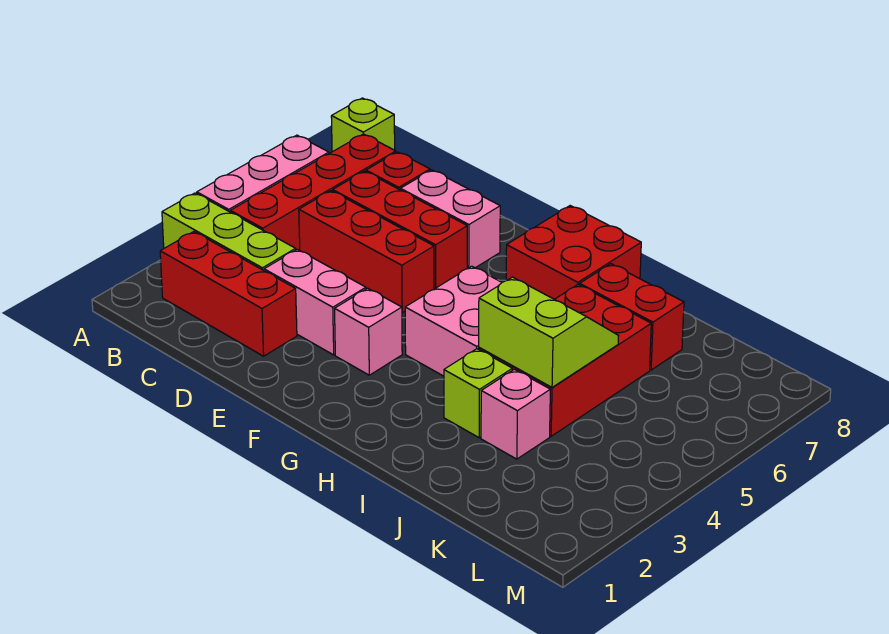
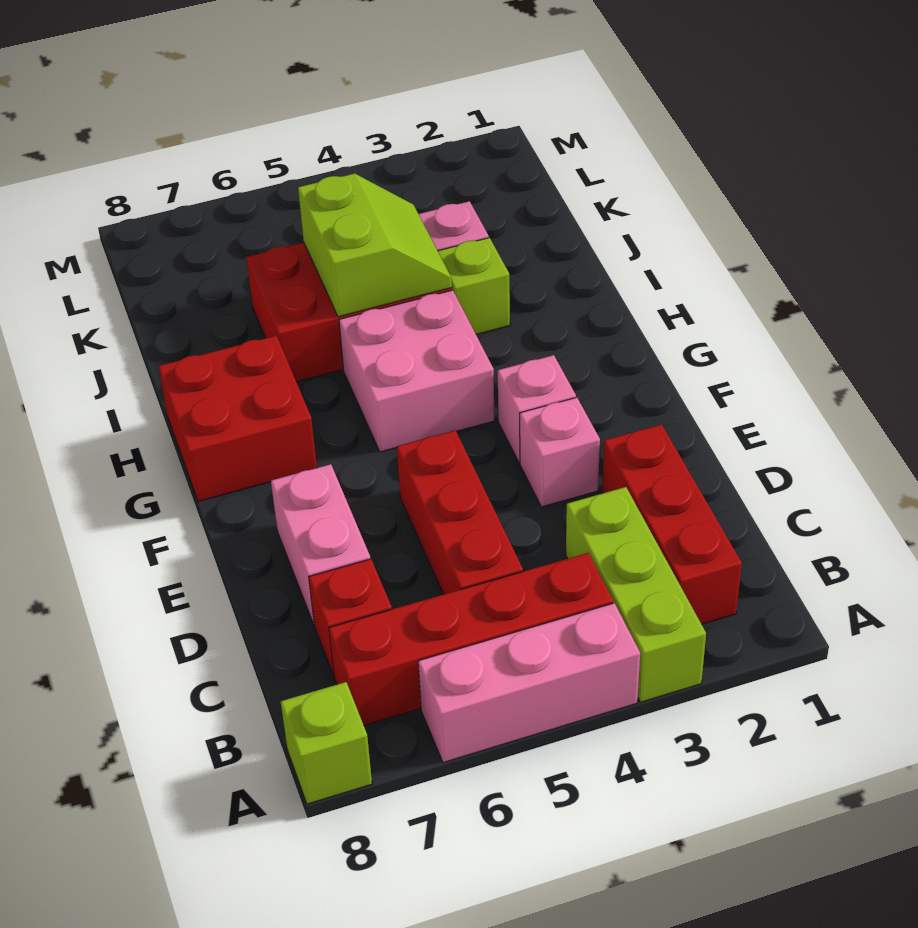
red brick C6:E6 level 1 -> none
pink brick D3:E3 level 1 -> pink brick E3 level 1
lime slope I4:J5 level 2 top 4 -> lime slope I4:J5 level 2 top 5
red brick I7:J7 level 1 -> none

